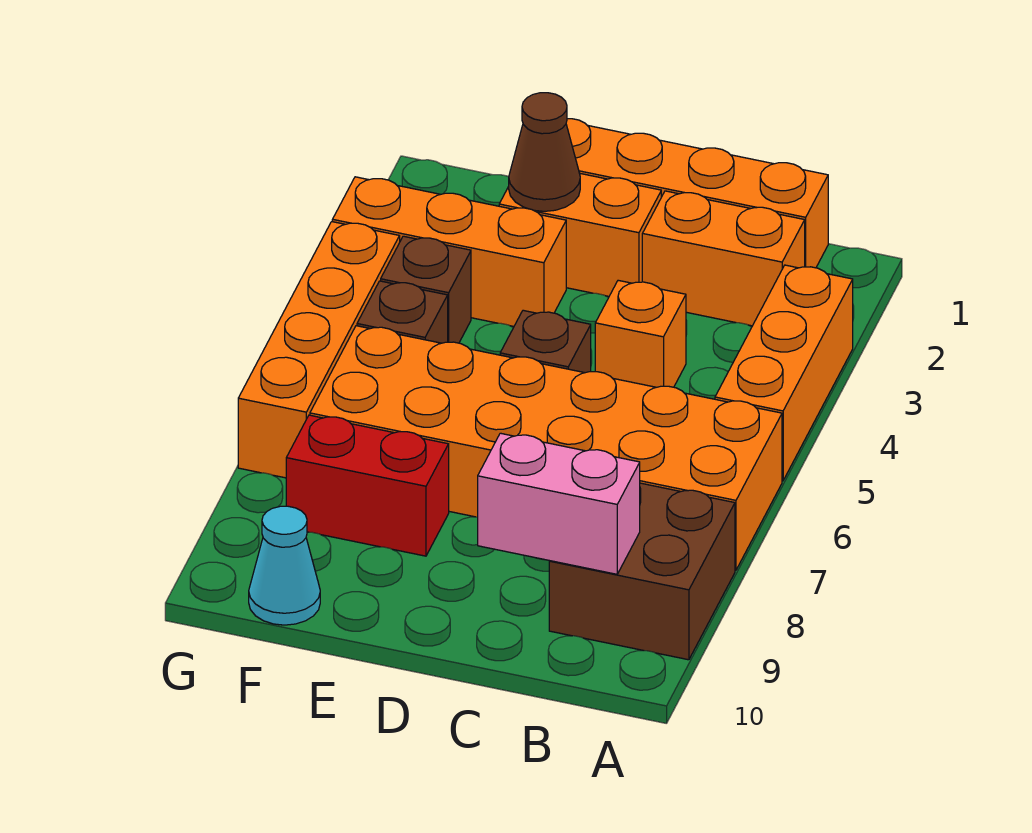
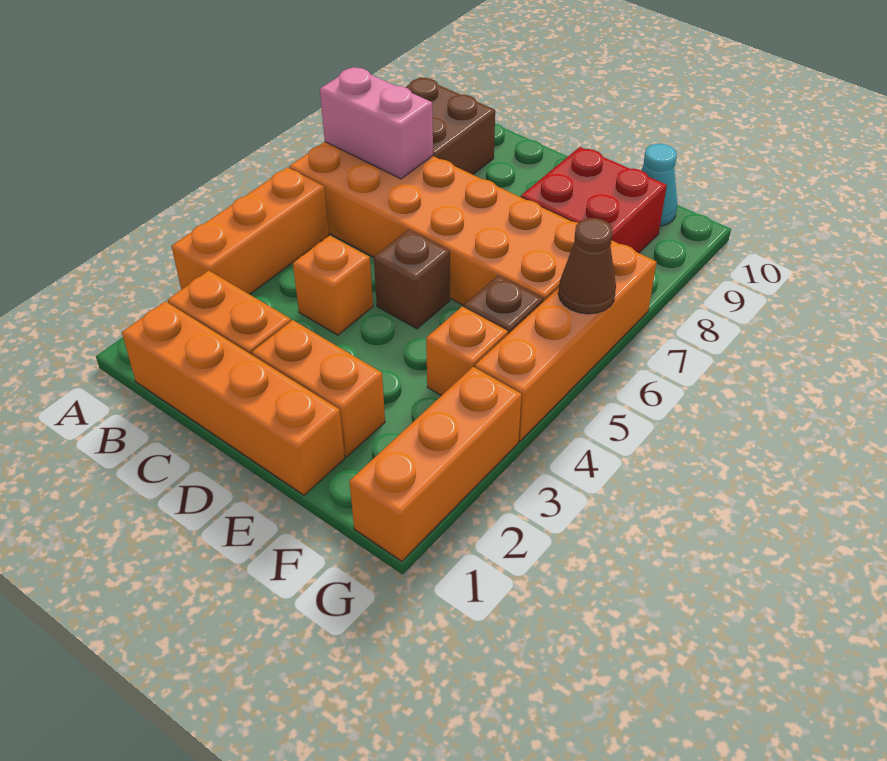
pink brick B9:C9 level 2 -> pink brick A7:B7 level 2
brown cone E2 level 2 -> brown cone G6 level 2
orange brick E3:G3 level 1 -> orange brick G1:G3 level 1
red brick E8:F8 level 1 -> red brick E8:F9 level 1
brown brick F4 level 1 -> orange brick F4 level 1

